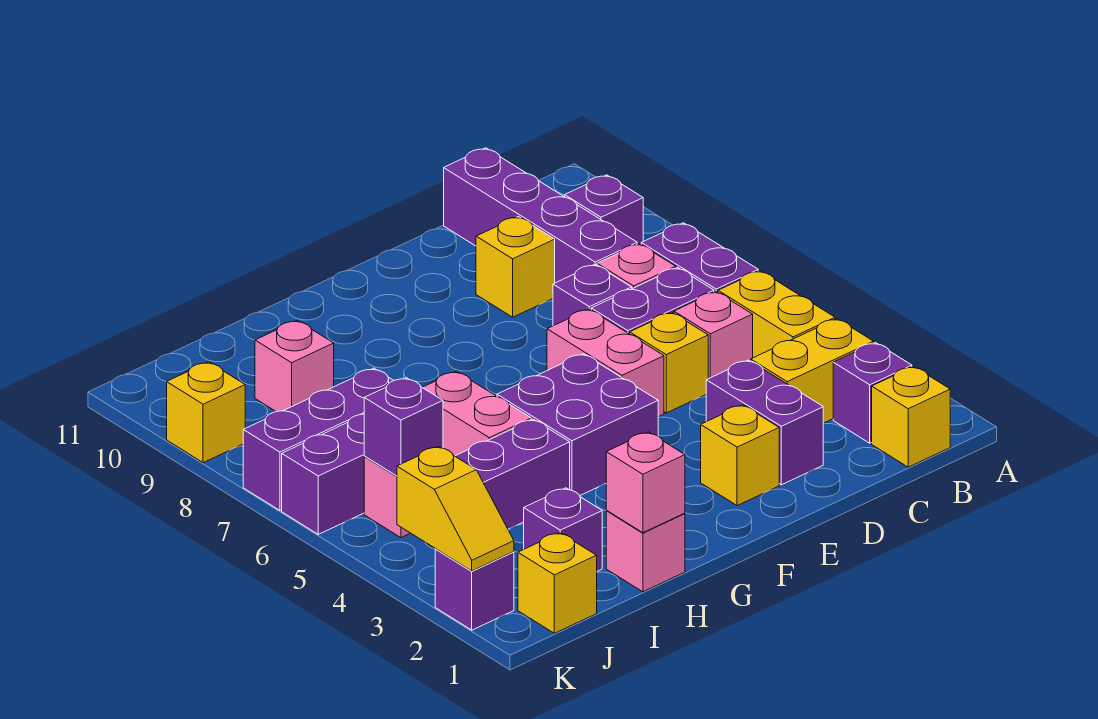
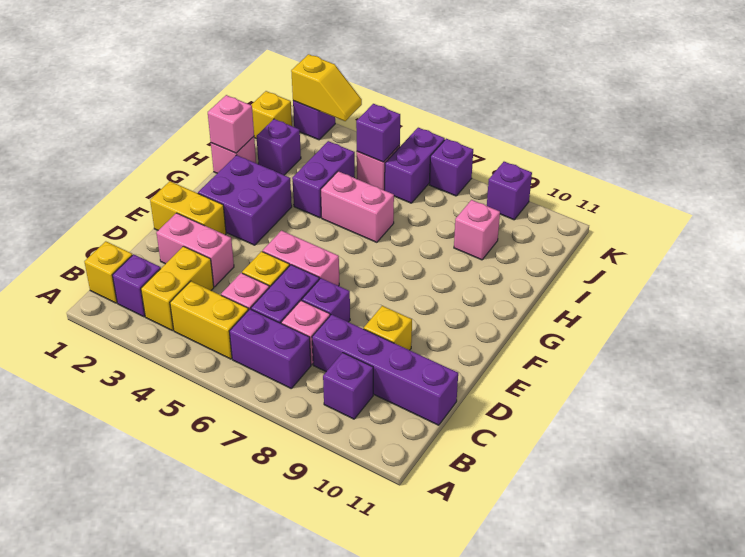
purple brick D2:D3 level 1 -> pink brick D2:D3 level 1
yellow brick E2 level 1 -> yellow brick E1:E2 level 1
purple brick F4:G5 level 1 -> purple brick F2:G3 level 1
purple brick I7:K7 level 1 -> purple brick K7 level 1
yellow slope K2:K3 level 2 top 3 -> yellow slope K2:K3 level 2 top 2
yellow brick K9 level 1 -> purple brick K9 level 1

